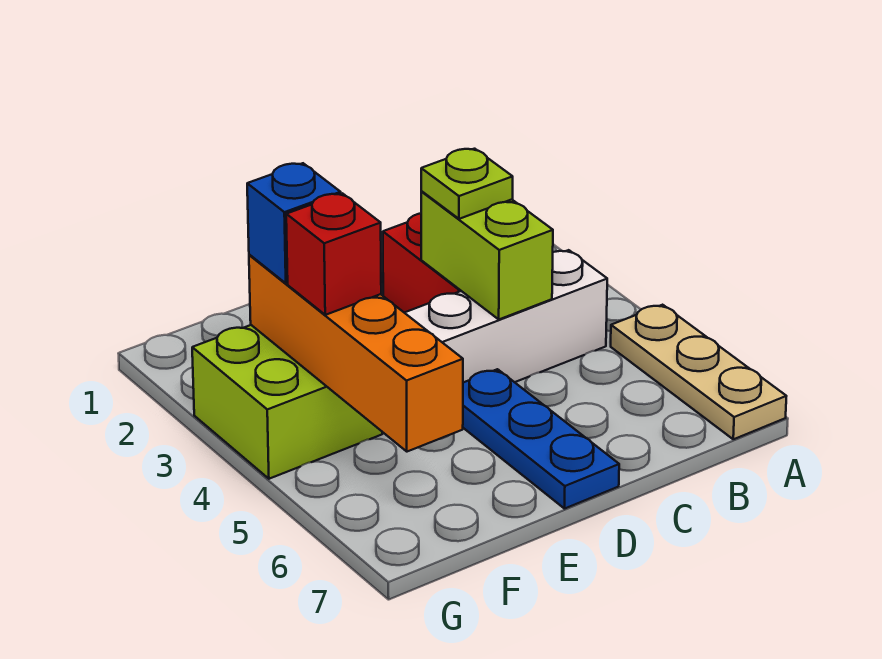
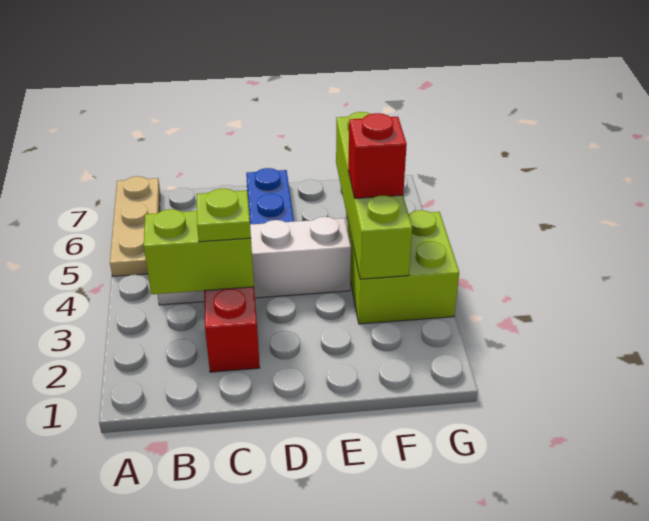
lime brick C3:C4 level 2 -> lime brick B3:C3 level 2
orange brick F3:F6 level 2 -> lime brick F3:F6 level 2
blue brick F3 level 3 -> none

